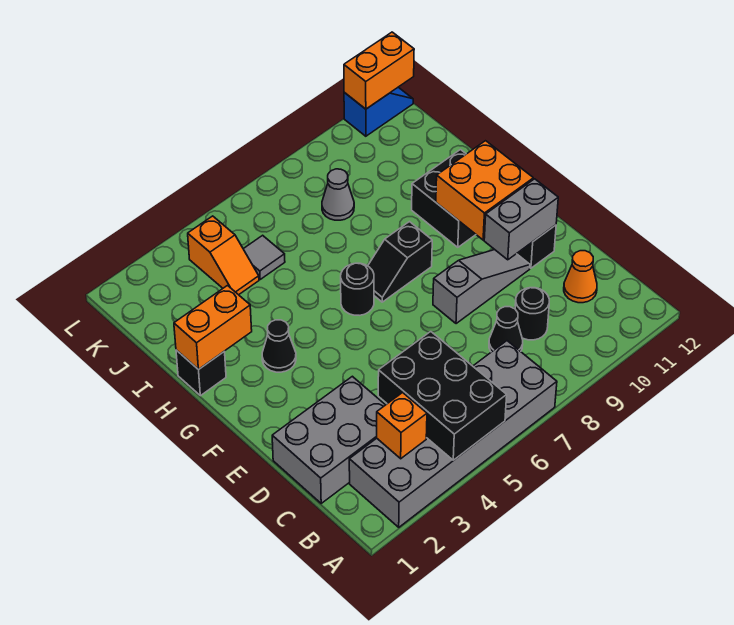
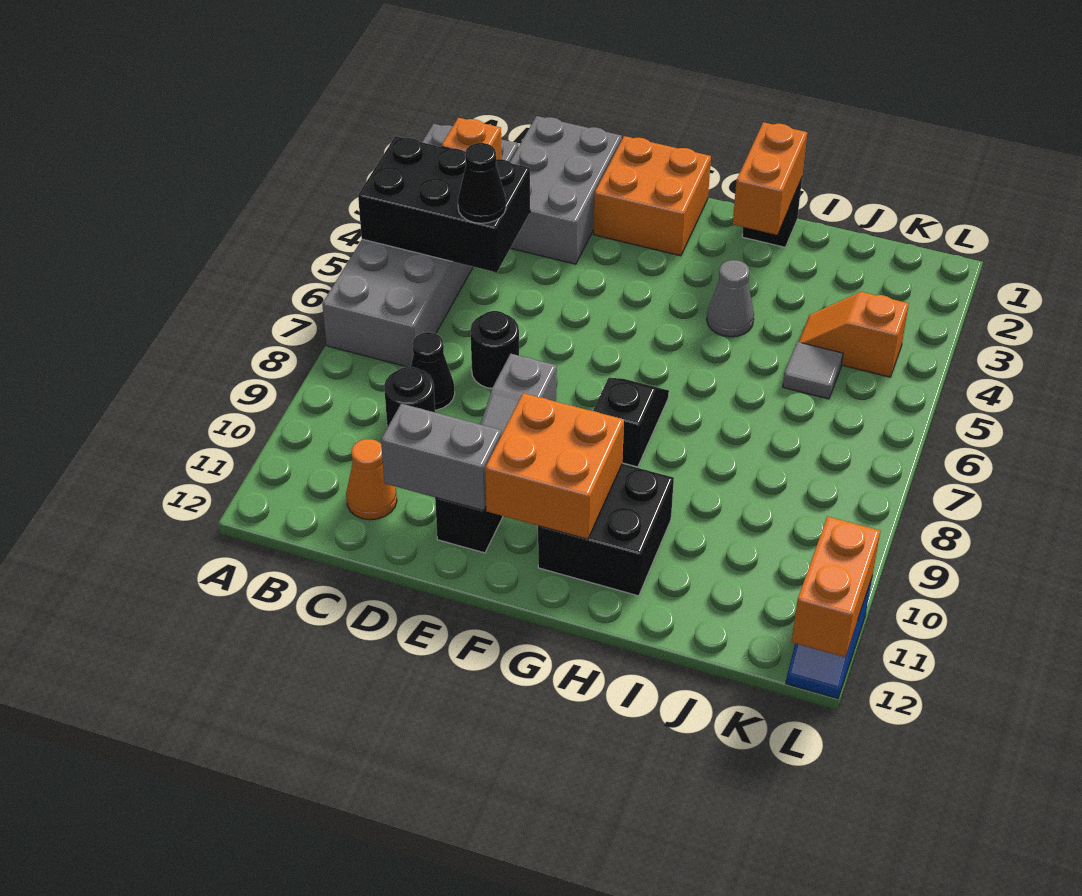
none -> orange brick E1:F2 level 1
grey brick E10:E11 level 2 -> grey brick D11:E11 level 2
black cone G3 level 1 -> black cone C5 level 3
black round brick G6 level 1 -> black round brick D7 level 1
grey cone J8 level 1 -> grey cone H4 level 1

